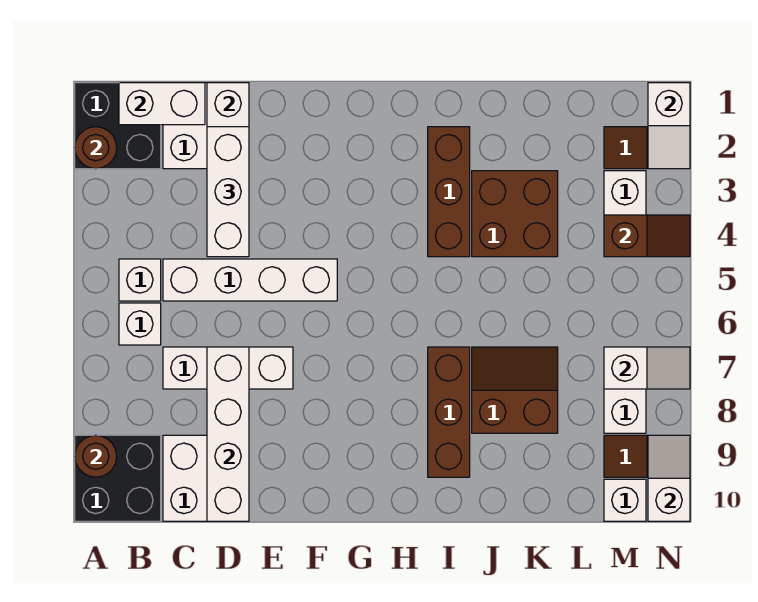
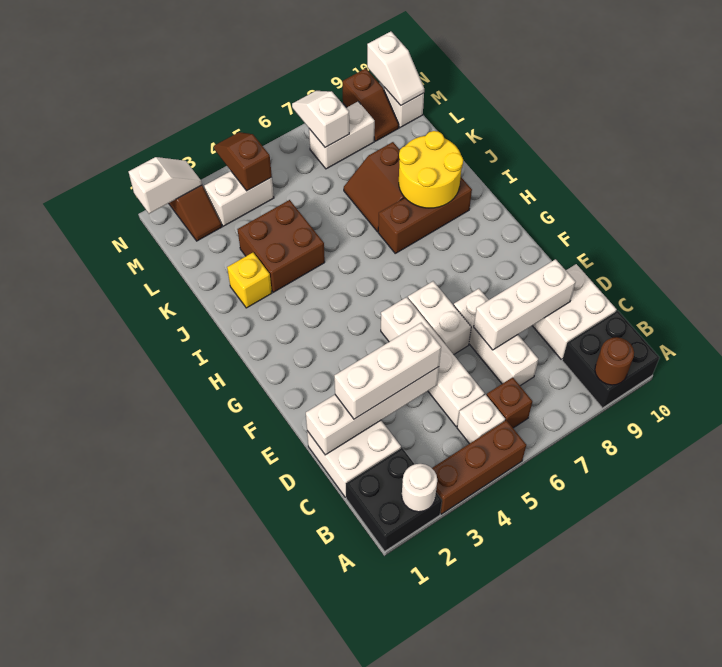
brown round brick A2 level 2 -> white round brick A2 level 2
white brick B1:C1 level 2 -> white brick E6:F6 level 1
white brick B6 level 1 -> brown brick B6 level 1
white brick D7:D10 level 2 -> white brick D7:D9 level 2
brown brick I2:I4 level 1 -> brown brick A3:A5 level 1
none -> yellow round brick I8:J9 level 2
none -> yellow brick J2 level 1
white slope N9:N10 level 2 top 10 -> white slope M10:N10 level 2 top N

